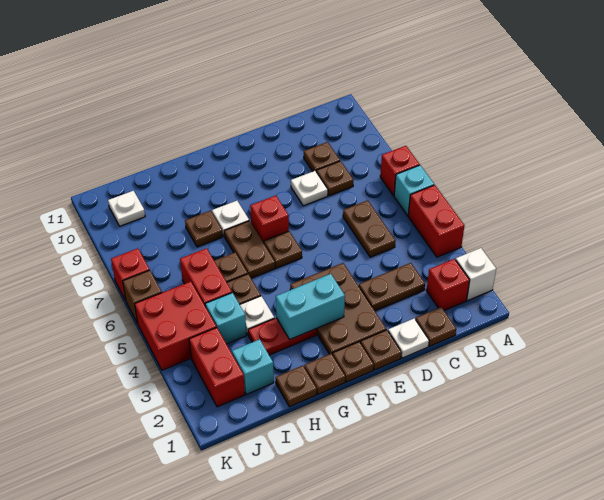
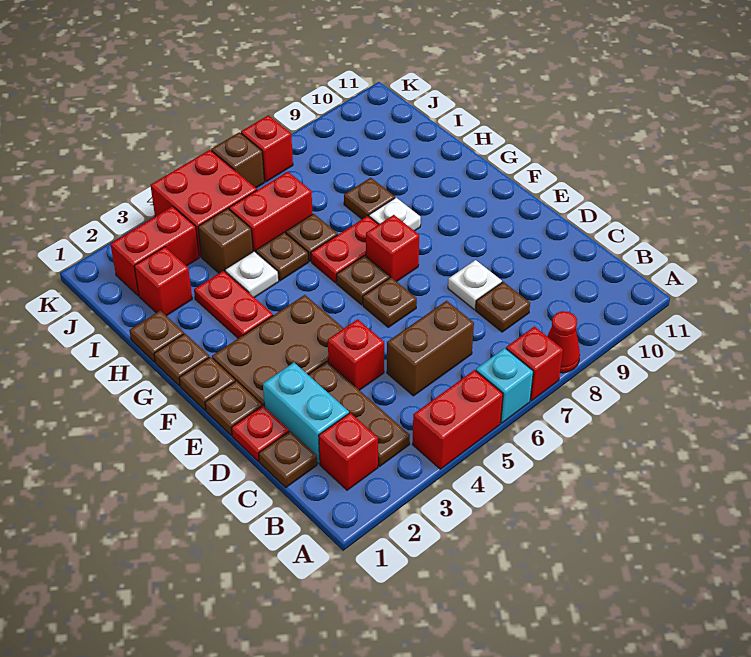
white brick A2 level 1 -> none
none -> red cone A8 level 1
brown plate C3:D3 level 1 -> brown plate B3:D3 level 1
brown plate C5:C6 level 1 -> brown brick C5:C6 level 1
brown plate C9 level 1 -> brown plate E6 level 1
white plate D1 level 1 -> red plate D1 level 1
none -> red brick D4 level 1
cyan brick F3:G3 level 2 -> cyan brick C2:D2 level 1
brown plate G6:G7 level 1 -> red plate G6:G7 level 1
cyan brick I2 level 1 -> red brick I2 level 1
cyan brick I4 level 1 -> brown brick I4 level 1
white plate J10 level 1 -> none

